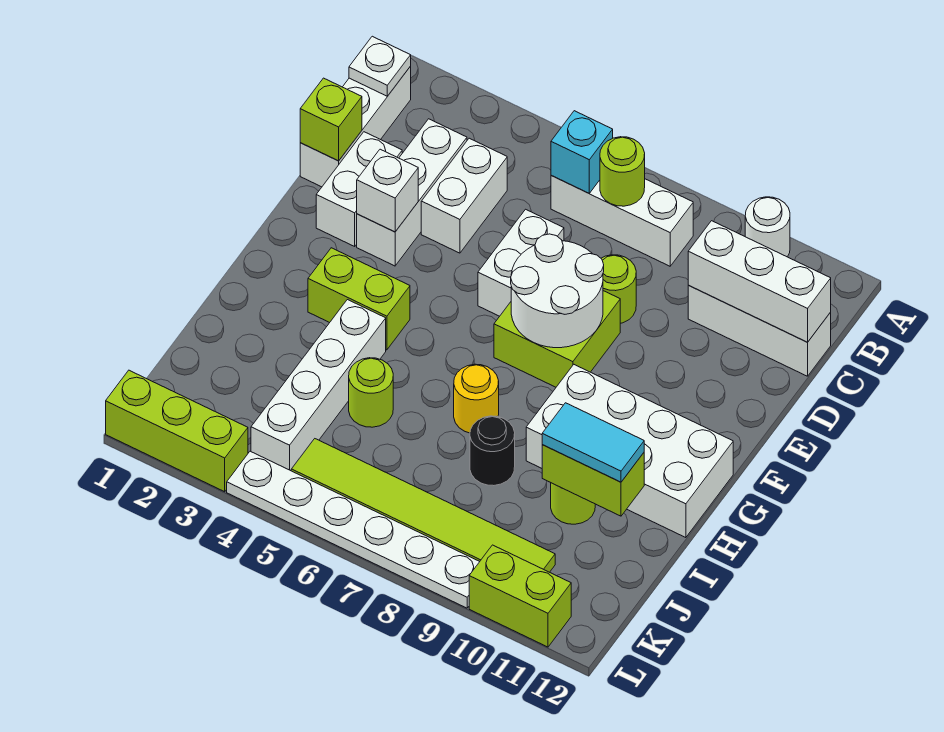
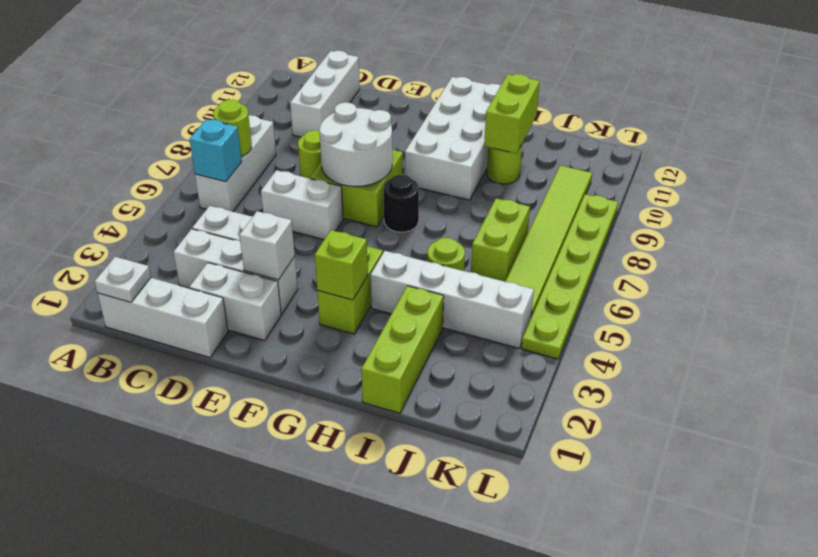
white round brick A10 level 1 -> none
white brick C10:C12 level 2 -> none
lime brick D1 level 2 -> lime brick G3 level 2
yellow round brick H7 level 1 -> none
black round brick I8 level 1 -> black round brick G7 level 1
cyan tile I10:I11 level 3 -> none
lime brick L1:L3 level 1 -> lime brick I1:I3 level 1
white plate L4:L9 level 1 -> lime plate L4:L9 level 1
lime brick L10:L11 level 1 -> lime brick J6:J7 level 1

